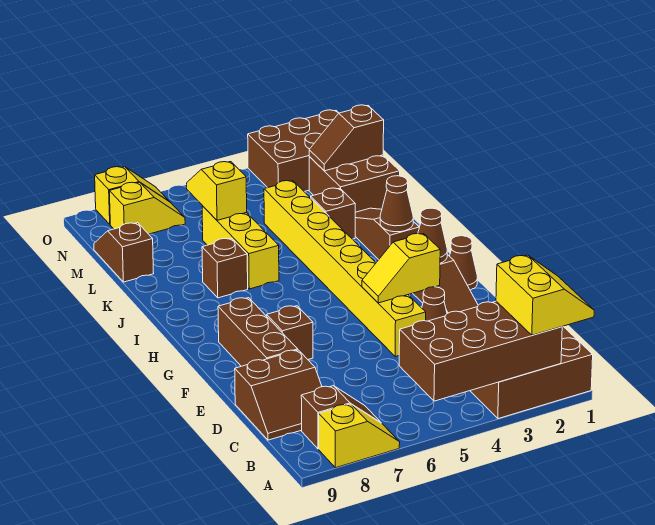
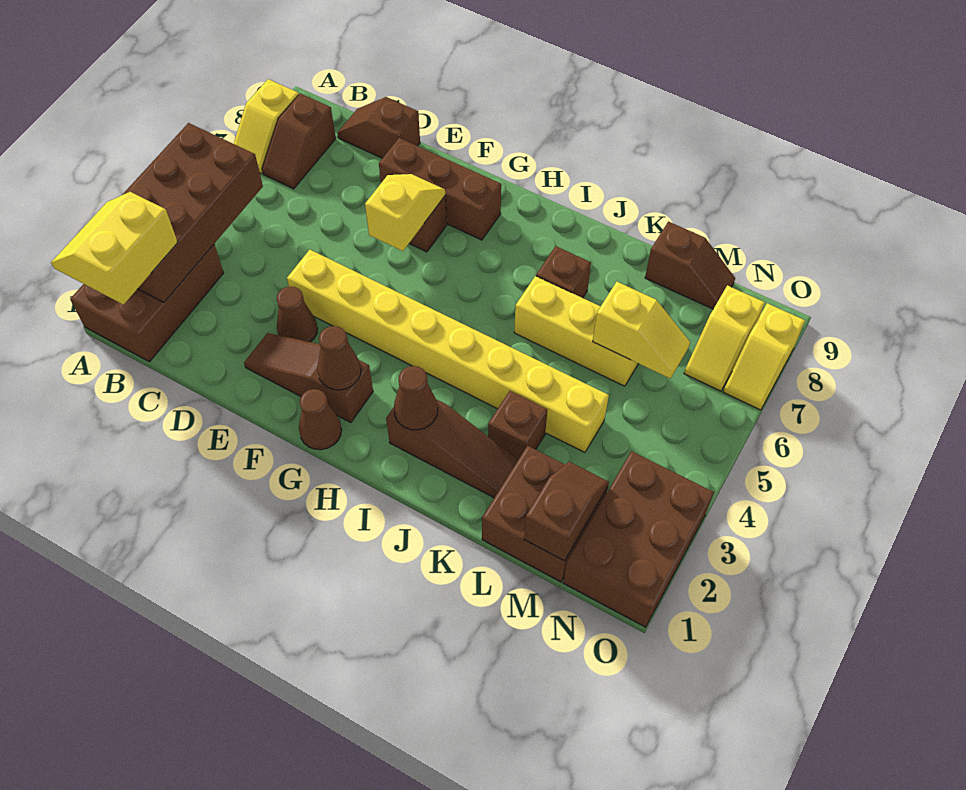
yellow slope A1:B2 level 3 top 2 -> yellow slope A1:B2 level 3 top B
brown slope C8:D9 level 1 top D -> brown slope C9:D9 level 1 top D
yellow slope F3:F4 level 2 top 3 -> yellow slope F6:F7 level 2 top 6

